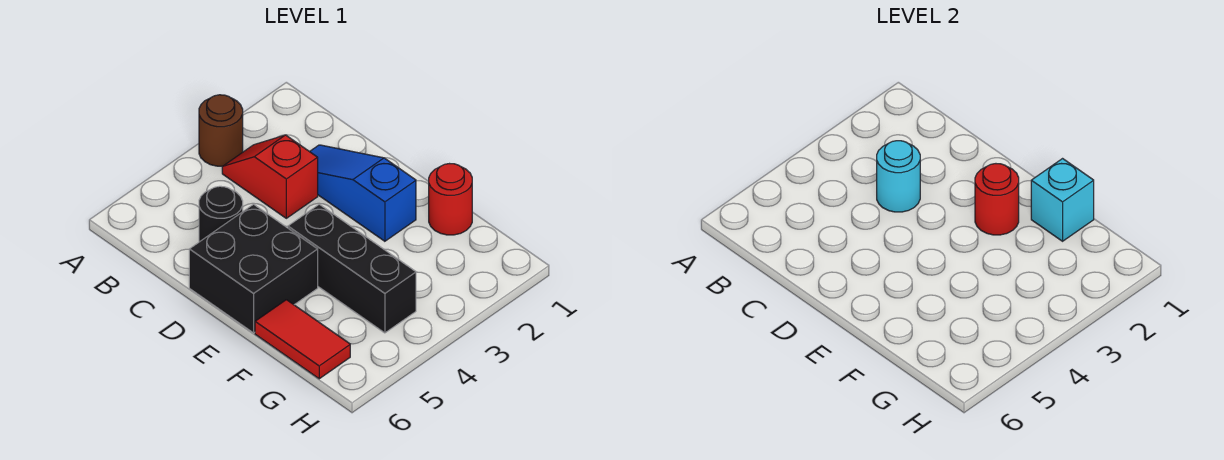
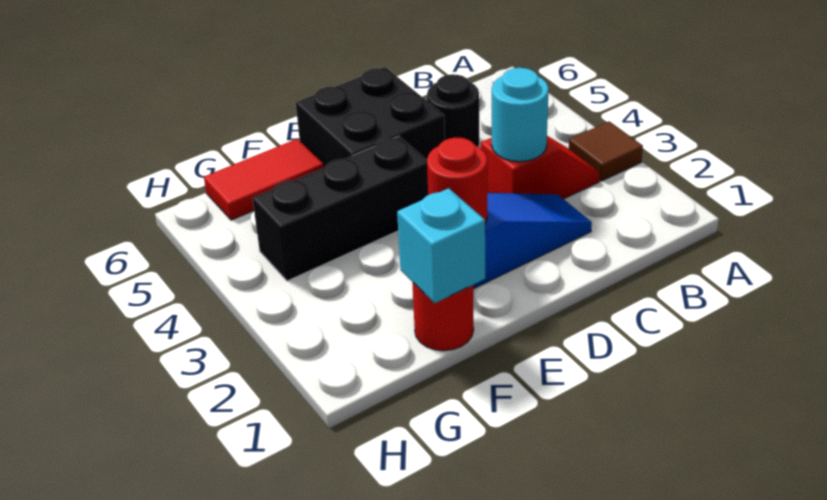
brown round brick A3 level 1 -> brown tile A3 level 1

